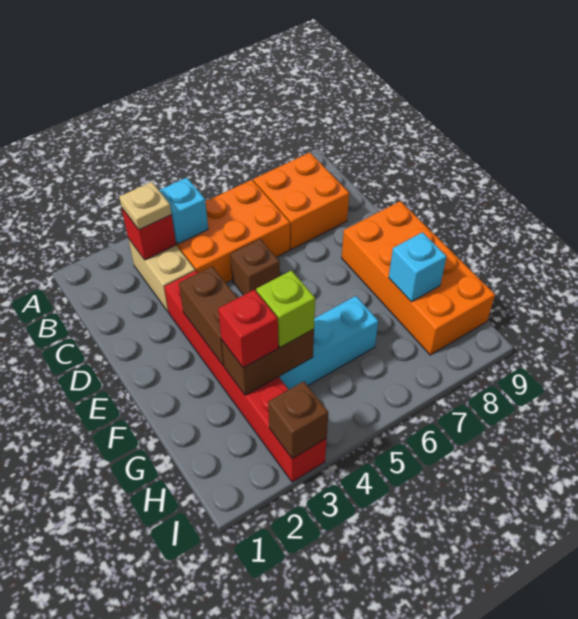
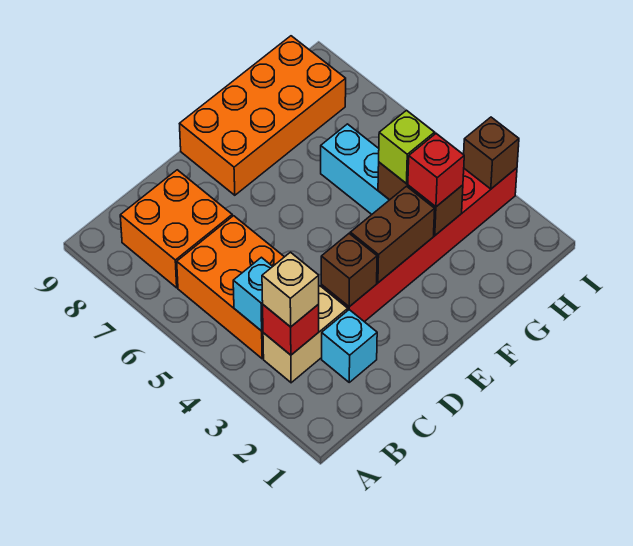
tan plate B3 level 3 -> tan brick B3 level 3
brown brick D5 level 1 -> brown brick D3 level 2
cyan brick G8 level 2 -> cyan brick C2 level 1

